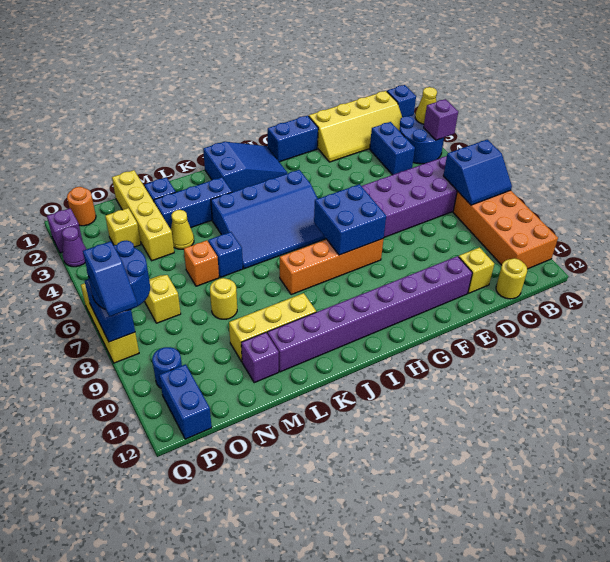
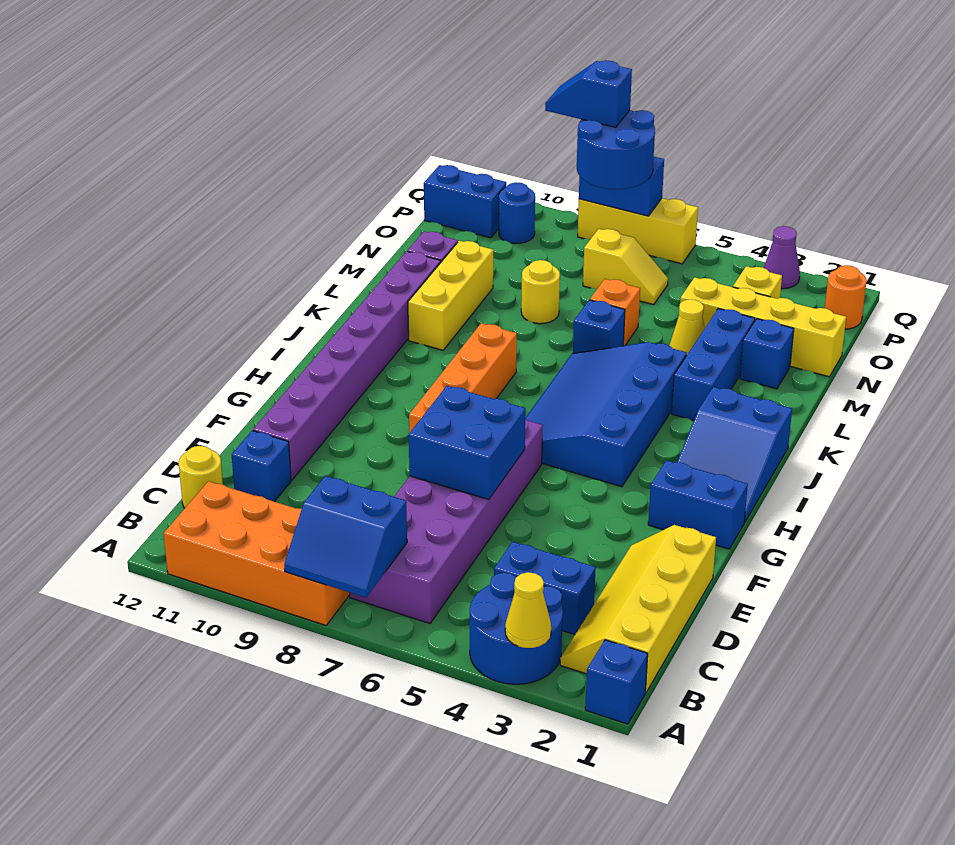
purple brick A4 level 2 -> none
blue slope A7:B8 level 2 top 7 -> blue slope A7:B8 level 2 top B
yellow brick D11 level 1 -> blue brick D11 level 1
blue brick F1:G1 level 1 -> blue brick G1:G2 level 1
blue brick G7:H8 level 2 -> blue brick E6:F7 level 2
purple brick Q2 level 1 -> none

